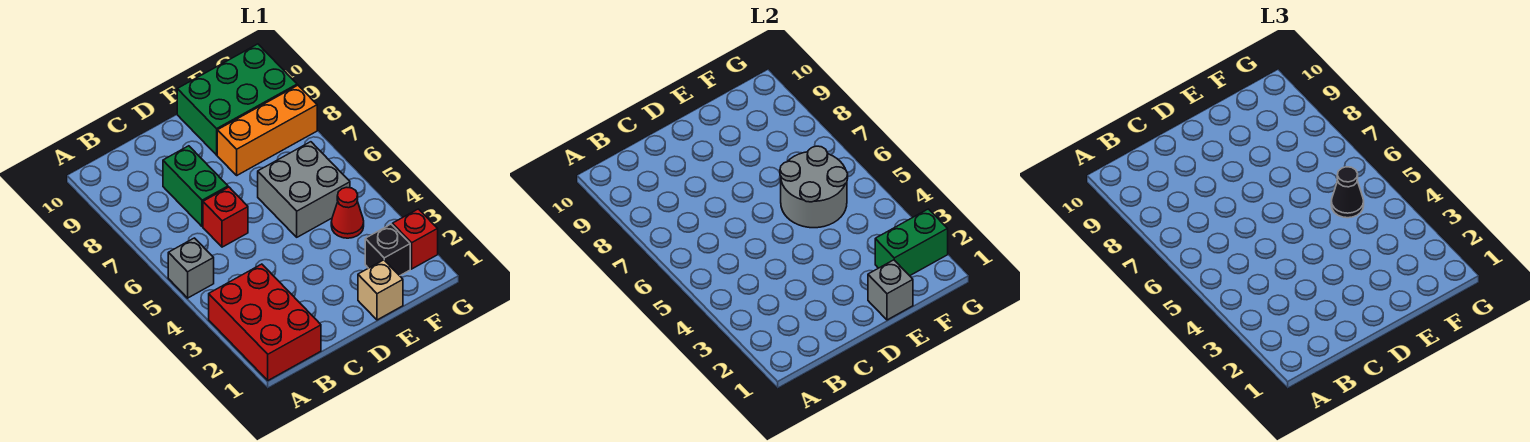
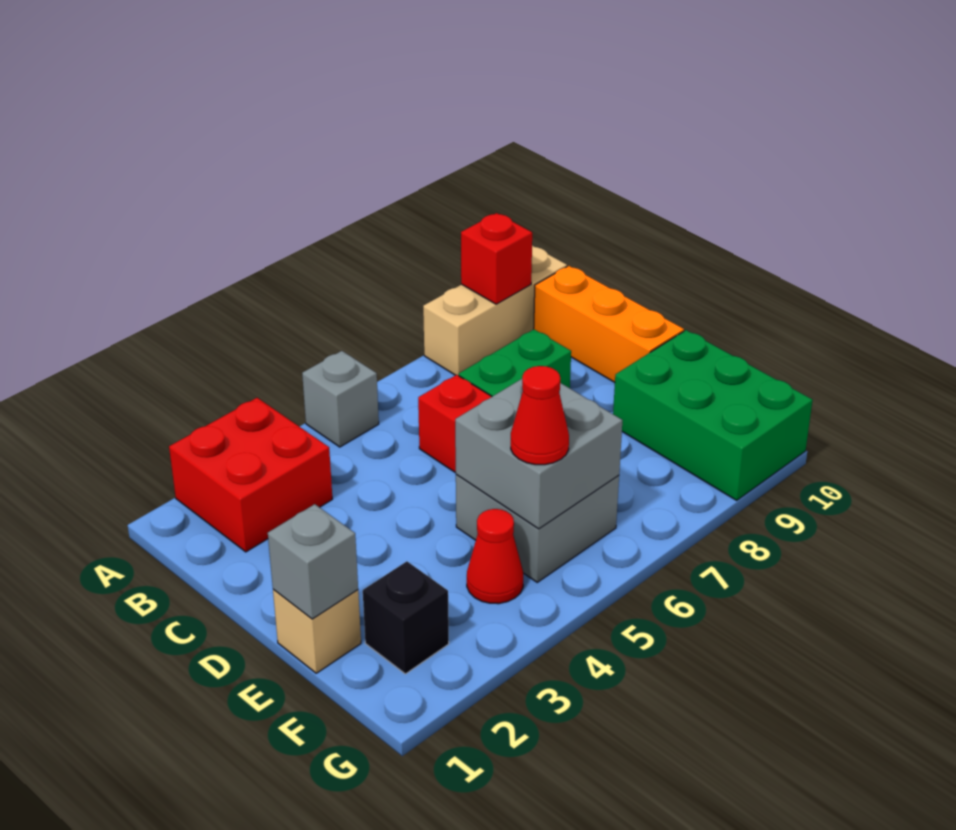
red brick A1:B3 level 1 -> red brick A2:B3 level 1
none -> tan brick A8:A10 level 1
grey round brick E5:F6 level 2 -> grey brick E5:F6 level 2
orange brick E8:G8 level 1 -> orange brick B10:D10 level 1
green brick F2:G2 level 2 -> none
black cone F5 level 3 -> red cone F5 level 3
red brick G2 level 1 -> red brick A9 level 2

